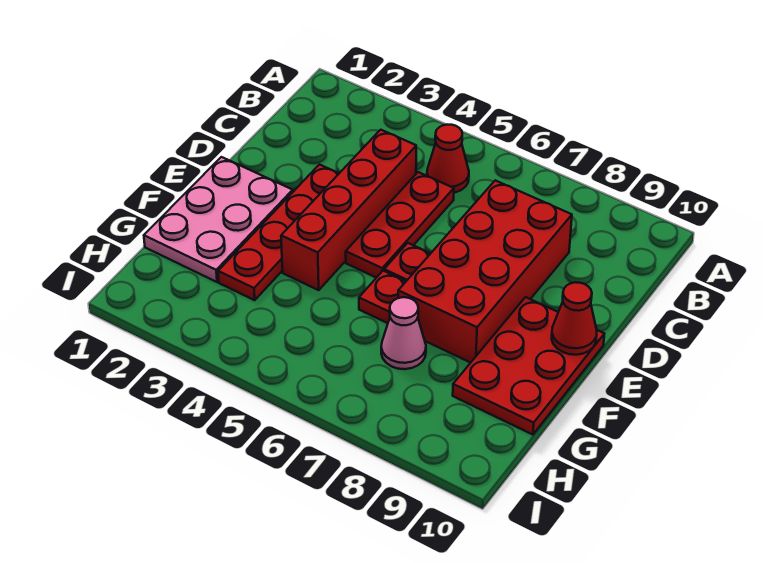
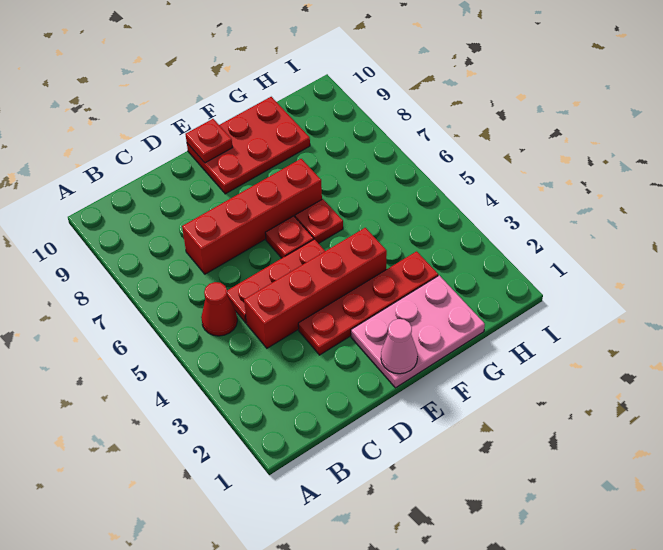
red brick C7:F8 level 1 -> red brick C7:F7 level 1
red cone E10 level 2 -> red plate E10 level 2
pink cone G7 level 1 -> pink cone E1 level 2

